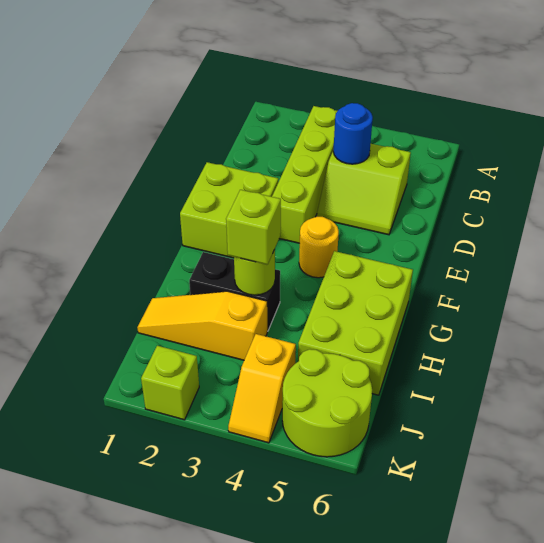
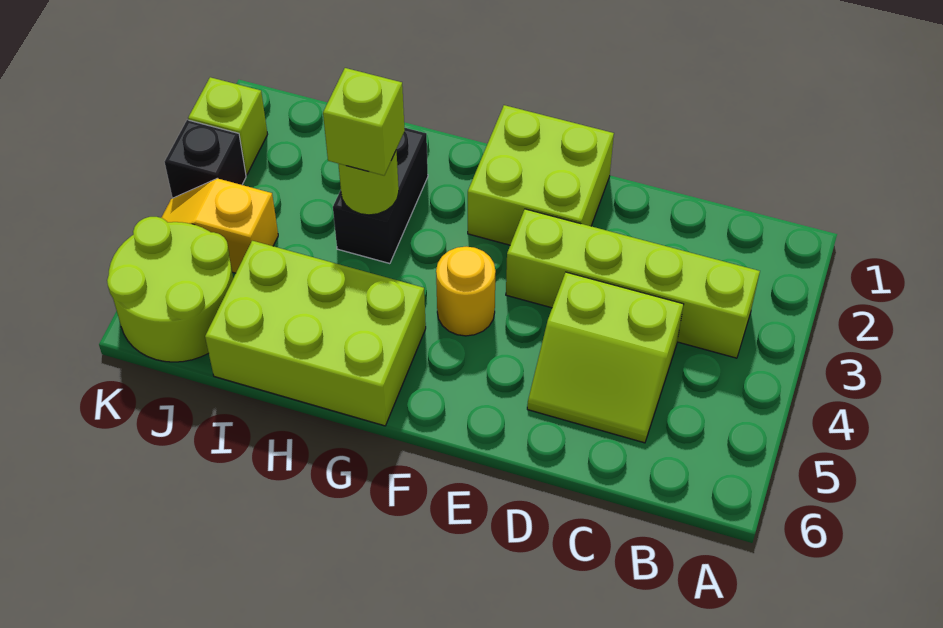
lime slope C4:D5 level 1 top C -> lime slope C4:D5 level 1 top 4
blue round brick C4 level 2 -> none
yellow slope I1:I3 level 1 top 3 -> none
none -> black brick K3 level 1

